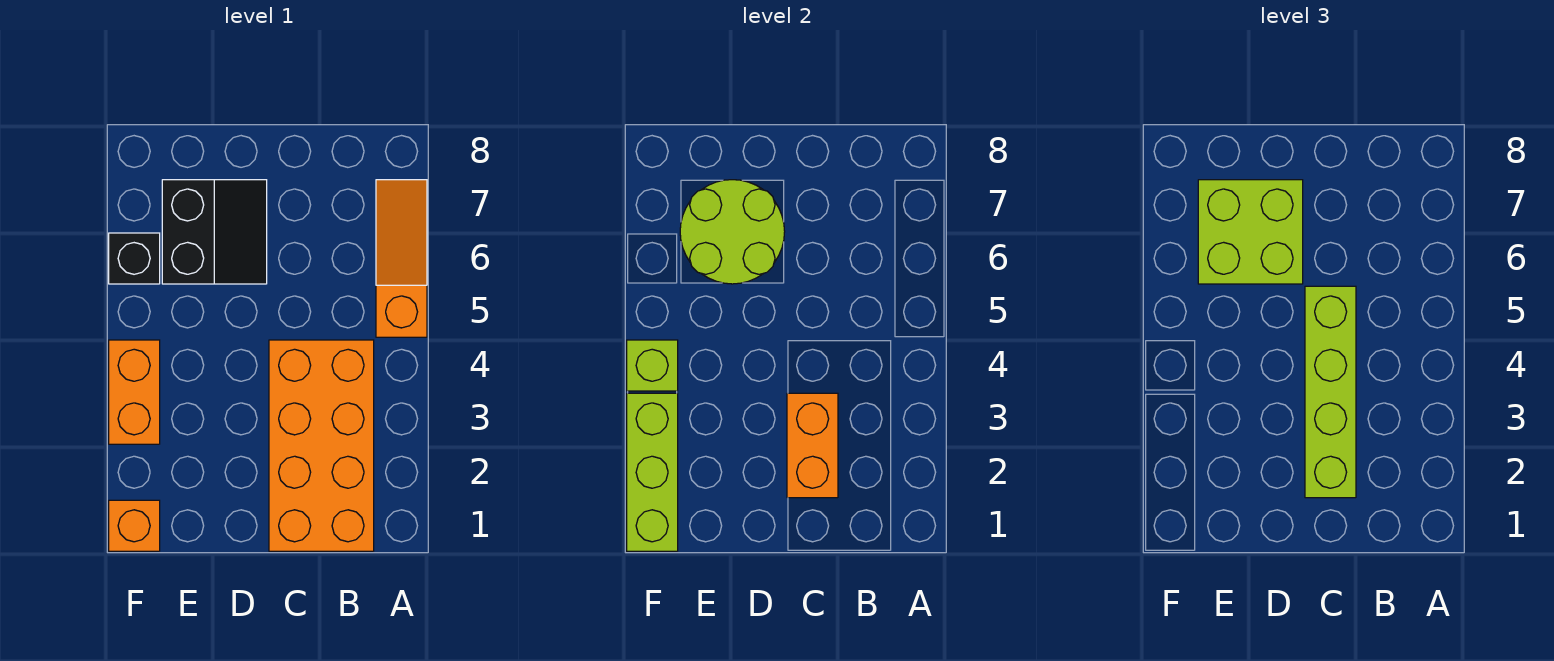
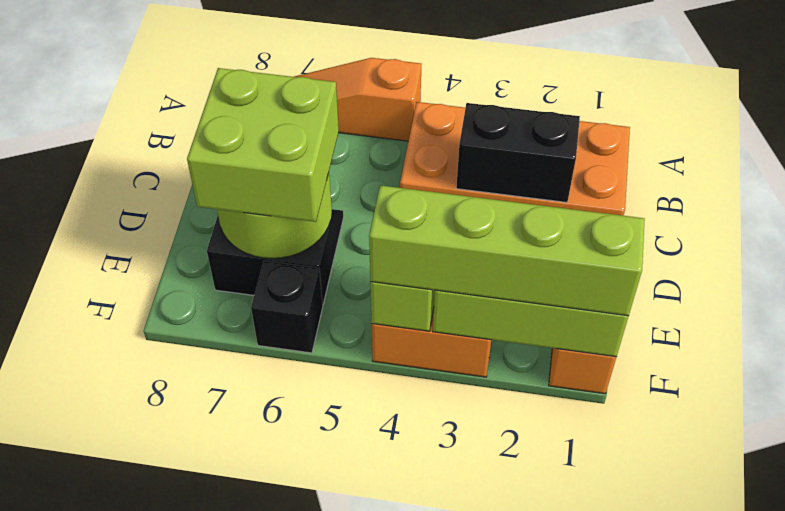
orange brick C2:C3 level 2 -> black brick C2:C3 level 2
lime brick C2:C5 level 3 -> lime brick F1:F4 level 3

